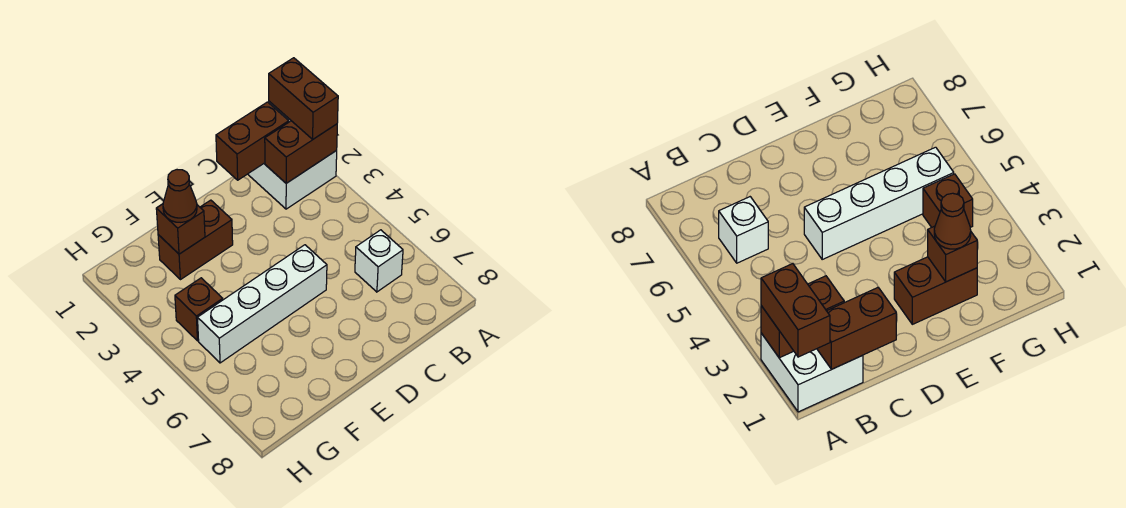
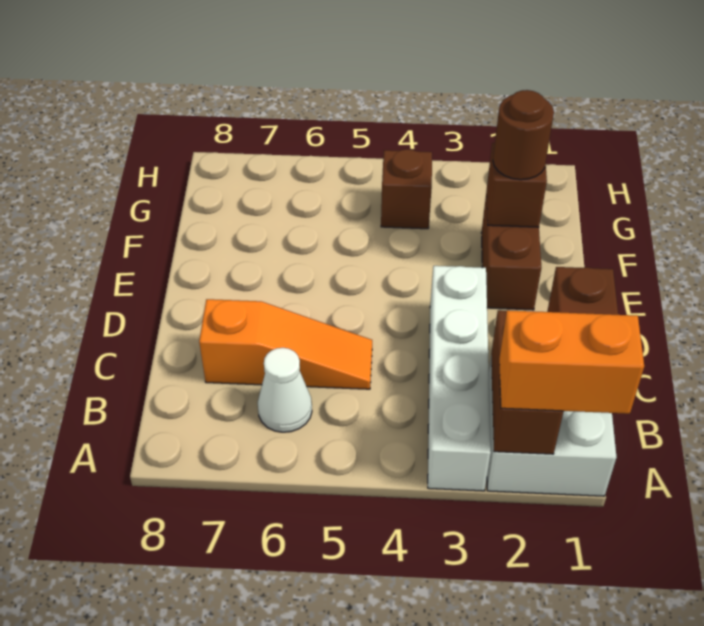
brown brick A1:A2 level 3 -> orange brick A1:A2 level 3
white brick B6 level 1 -> white cone B6 level 1
none -> orange slope C5:C7 level 1 top 7
white brick D5:G5 level 1 -> white brick A3:D3 level 1
brown cone F2 level 3 -> brown round brick F2 level 3

